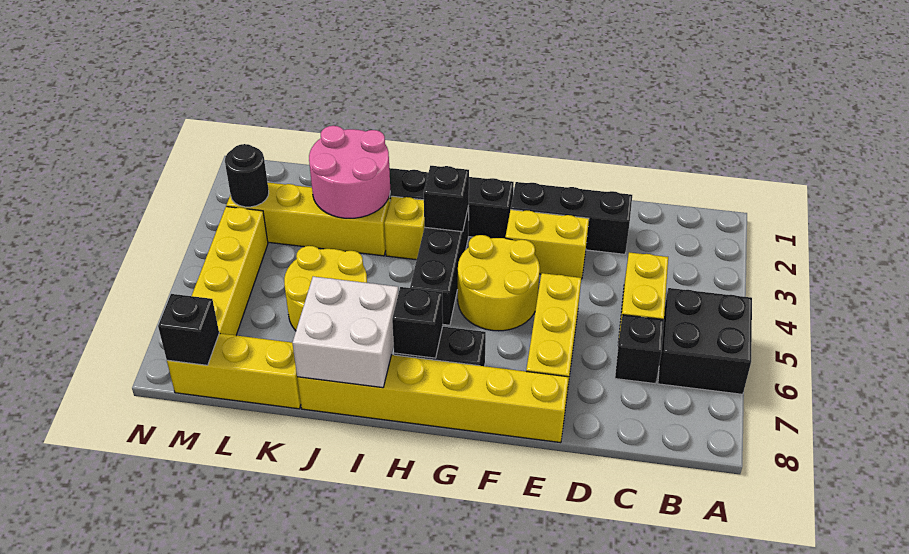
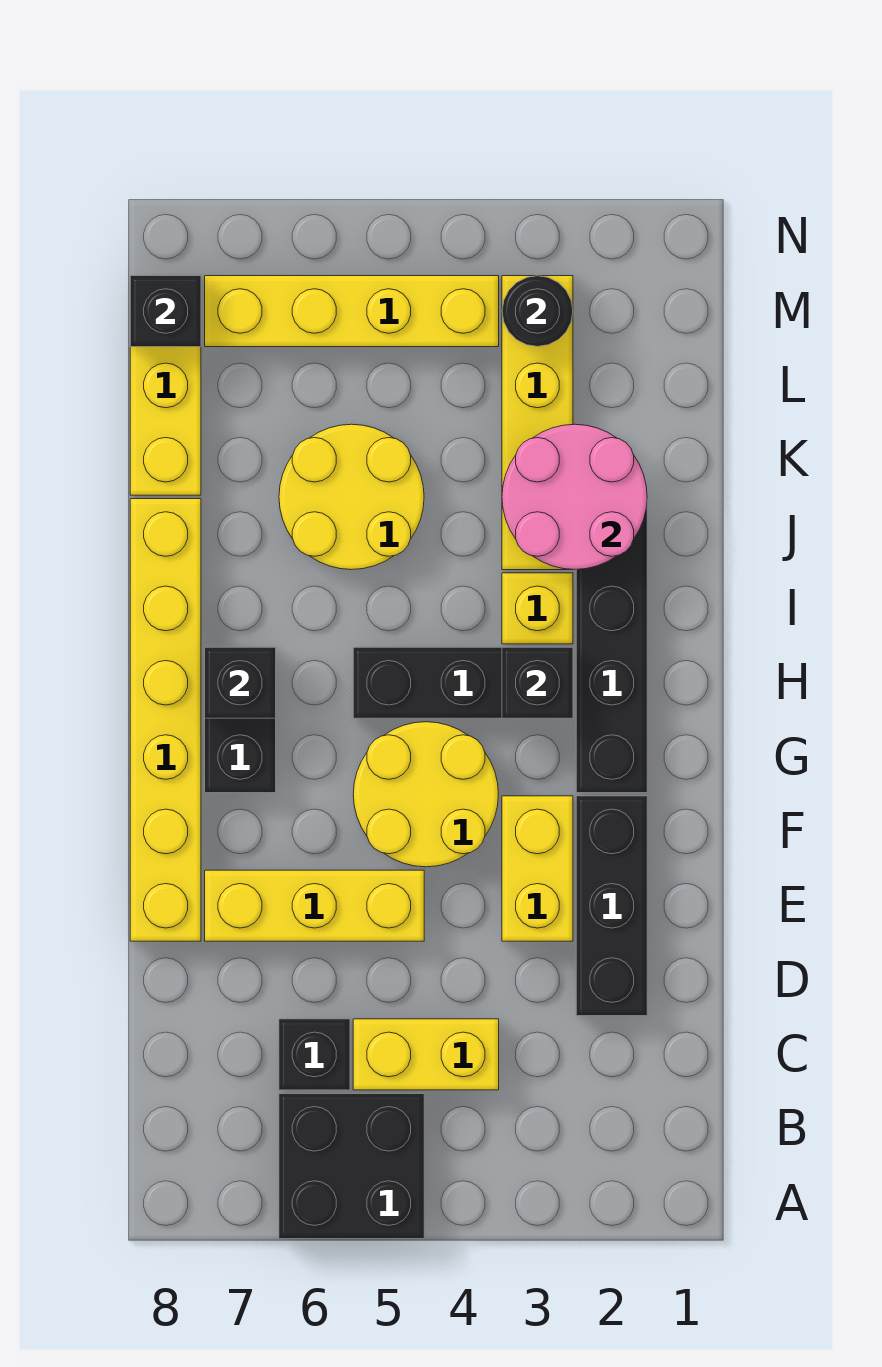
white brick I7:J8 level 2 -> none

